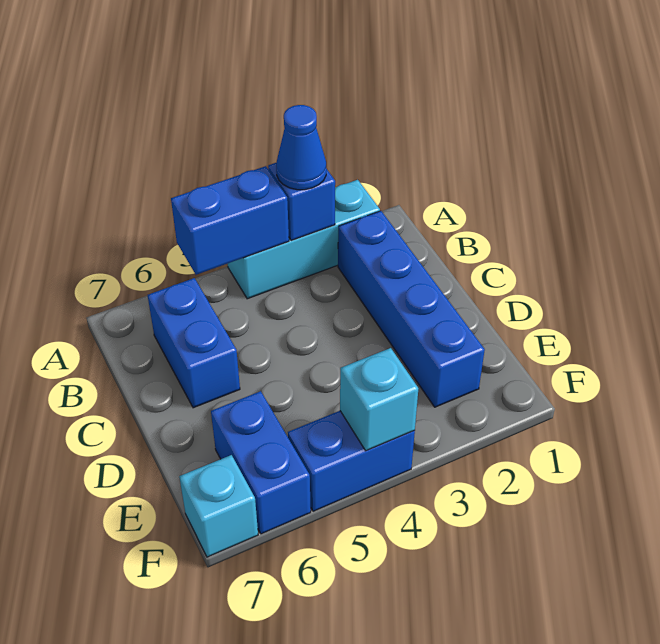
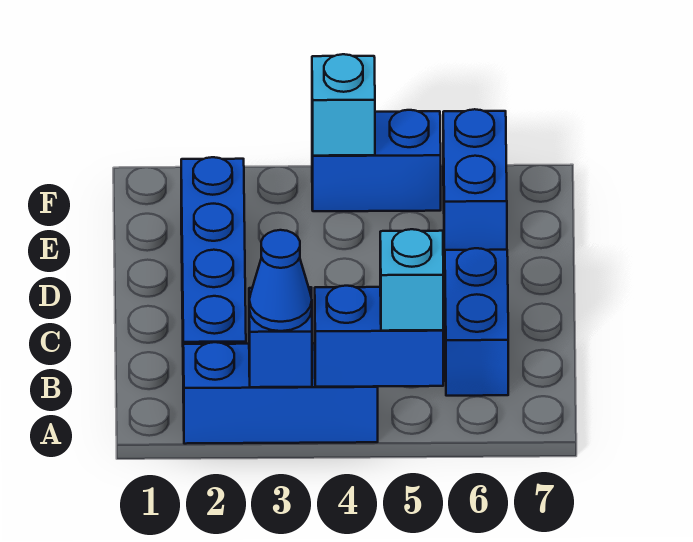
cyan brick A2:A4 level 1 -> blue brick A2:A4 level 1
cyan brick F7 level 1 -> cyan brick A5 level 3

